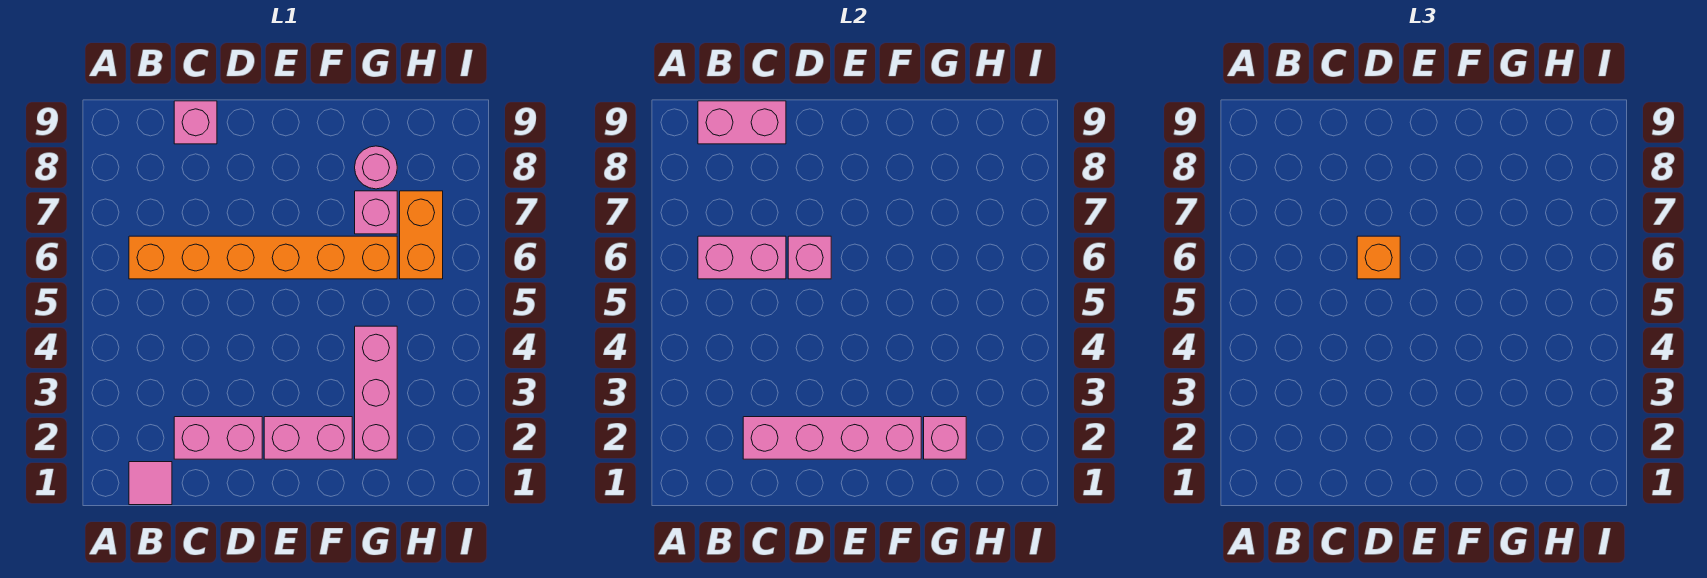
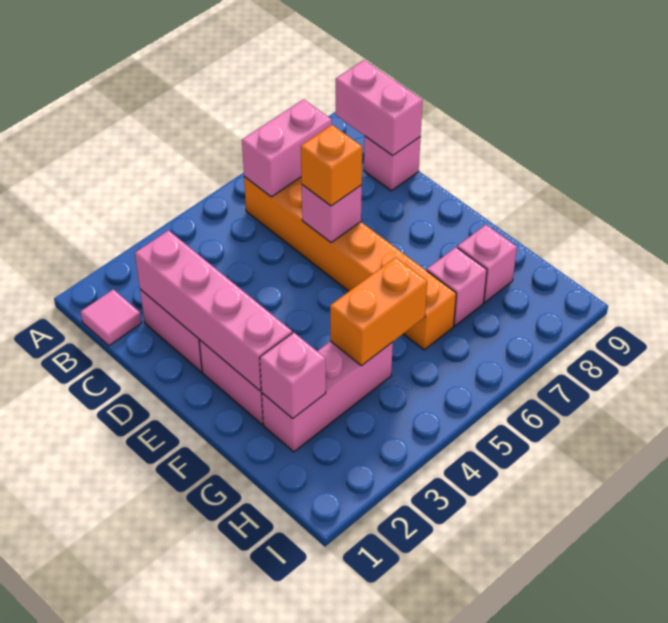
pink brick B6:C6 level 2 -> pink brick B6:B7 level 2
pink round brick G8 level 1 -> pink brick G8 level 1
orange brick H6:H7 level 1 -> orange brick G4:G5 level 2

